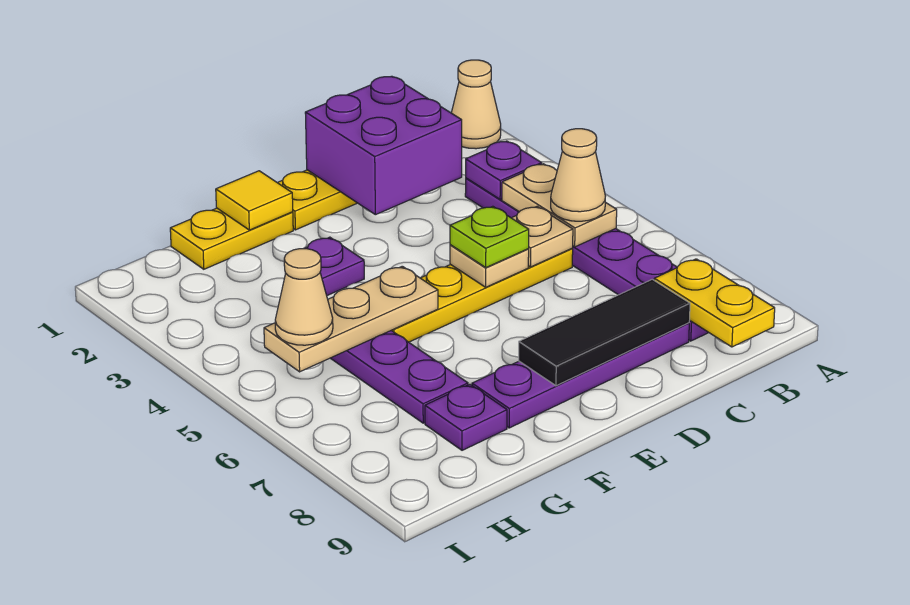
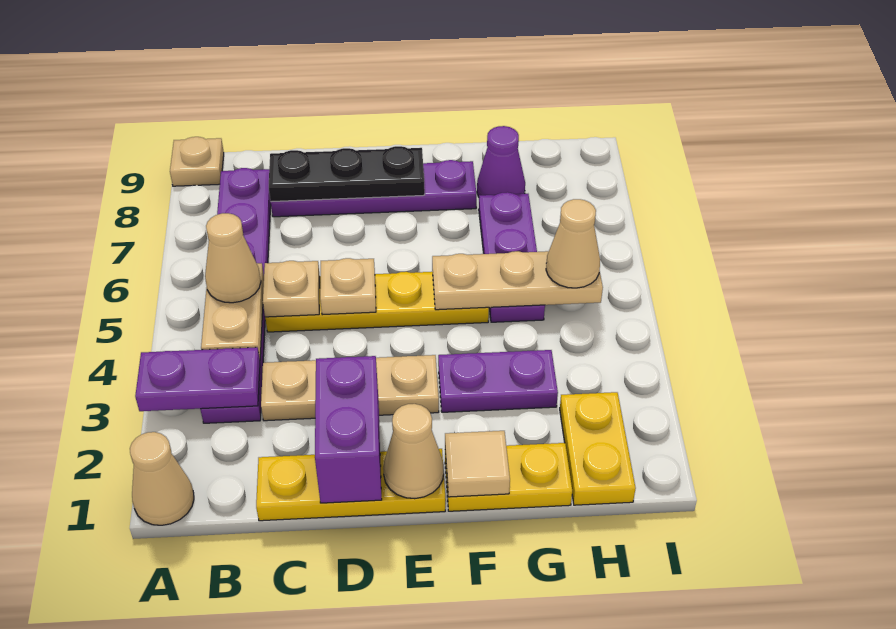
none -> tan plate A9 level 1
purple plate B3 level 2 -> purple plate A3:B3 level 2
yellow plate B8:B9 level 2 -> yellow plate H1:H2 level 1
purple brick C1:D2 level 2 -> purple brick D1:D2 level 2
none -> tan plate C3:E3 level 1
black tile C8:E8 level 2 -> black plate C8:E8 level 2
lime plate D5 level 3 -> none
none -> tan cone E1 level 2
yellow tile F1 level 2 -> tan tile F1 level 2
purple plate F3 level 1 -> purple plate F3:G3 level 1
purple plate G8 level 1 -> purple cone G8 level 1

